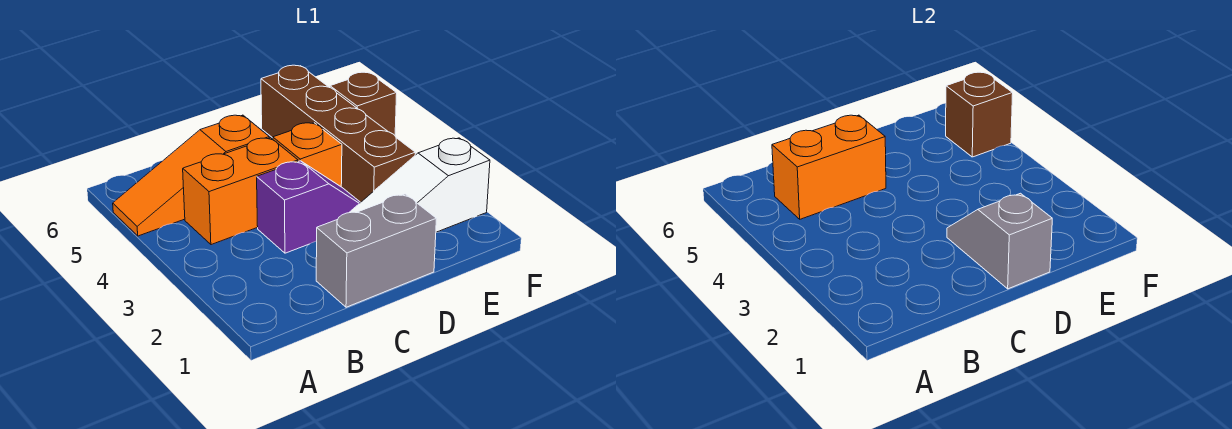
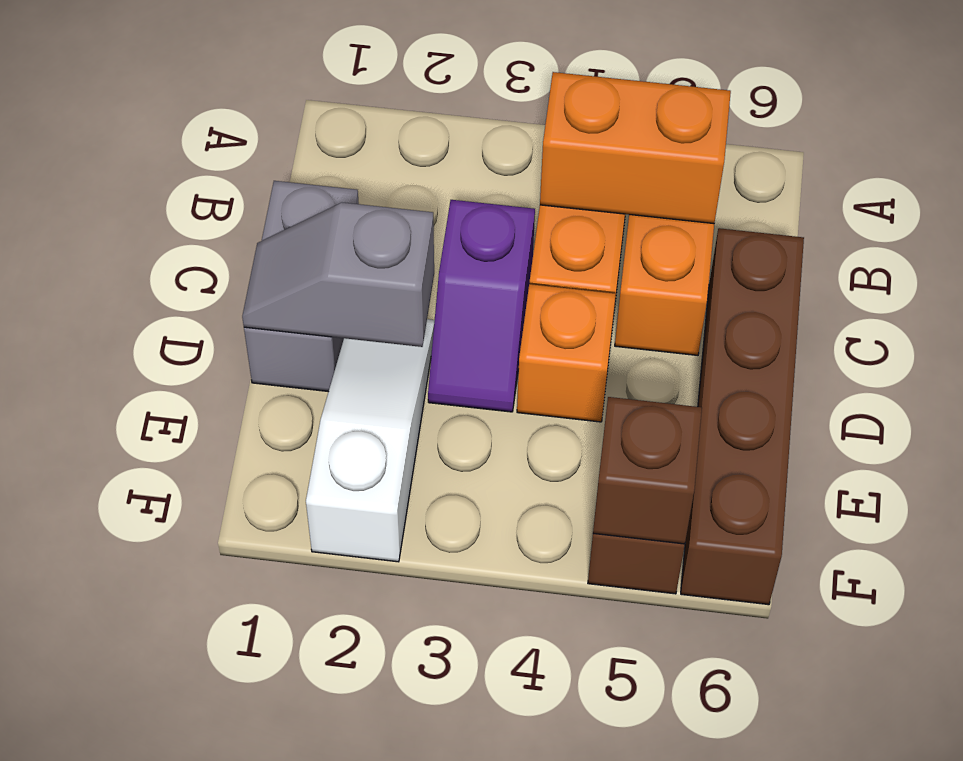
orange brick B5:C5 level 2 -> orange brick B4:B5 level 2
grey slope D1:D2 level 2 top 1 -> grey slope D1:D2 level 2 top 2
brown brick E3:E6 level 1 -> brown brick C6:F6 level 1

